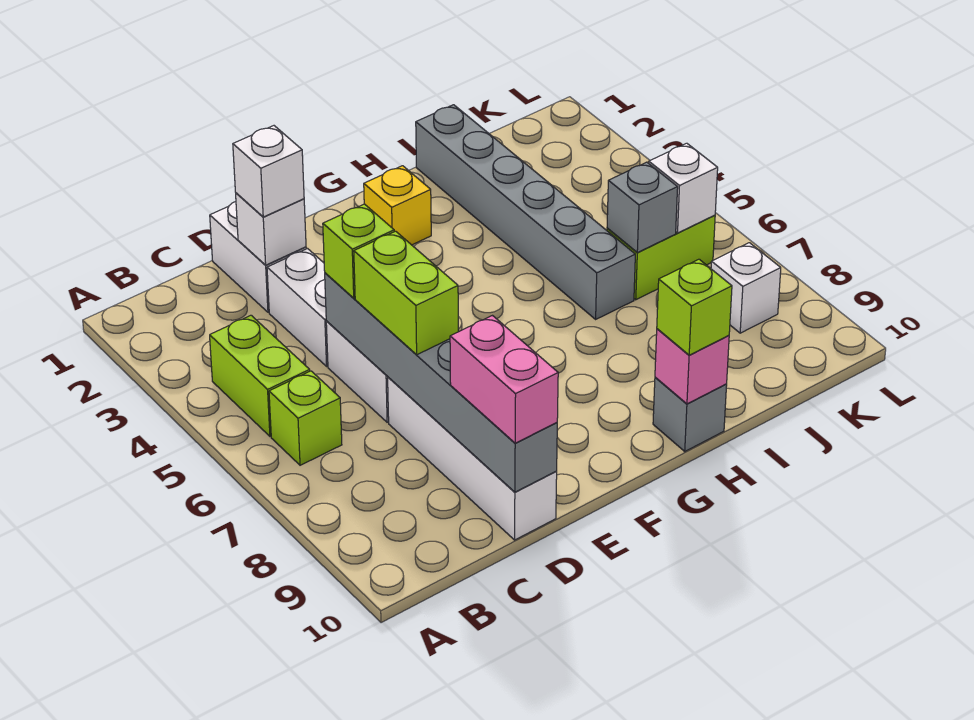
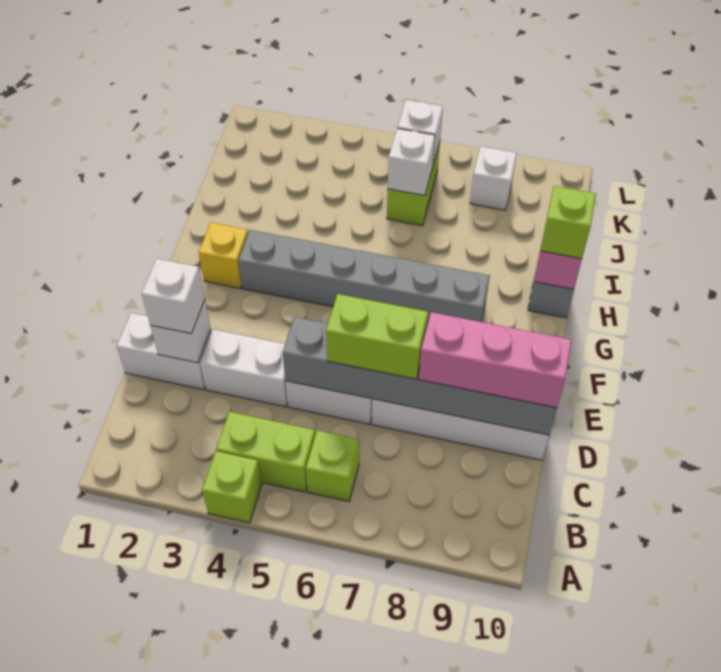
lime brick D5 level 3 -> lime brick A4 level 1
pink brick D9:D10 level 3 -> pink brick D8:D10 level 3
grey brick I1:I6 level 1 -> grey brick G3:G8 level 1
grey brick J6 level 2 -> white brick J6 level 2

